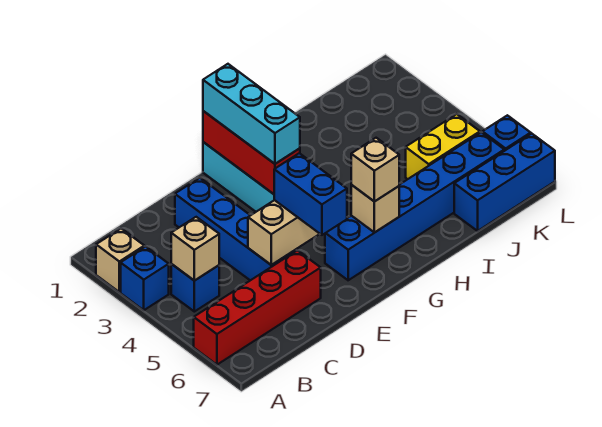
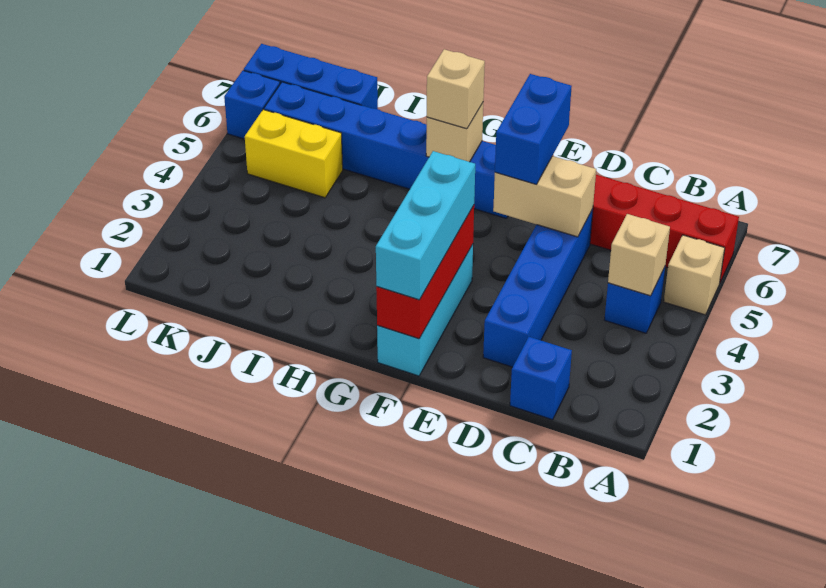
tan brick A2 level 1 -> tan brick A5 level 1
blue brick A3 level 1 -> blue brick C1 level 1

